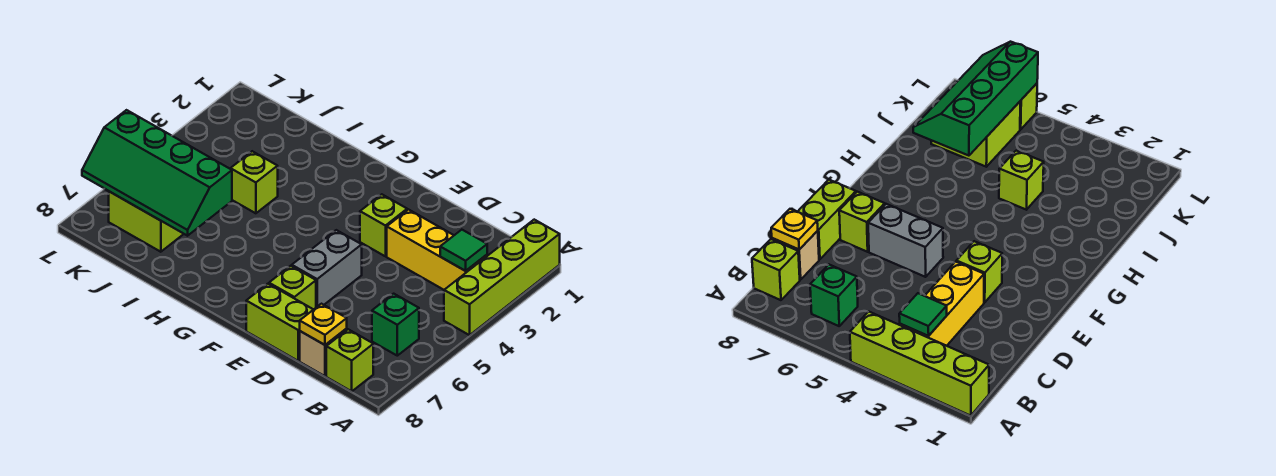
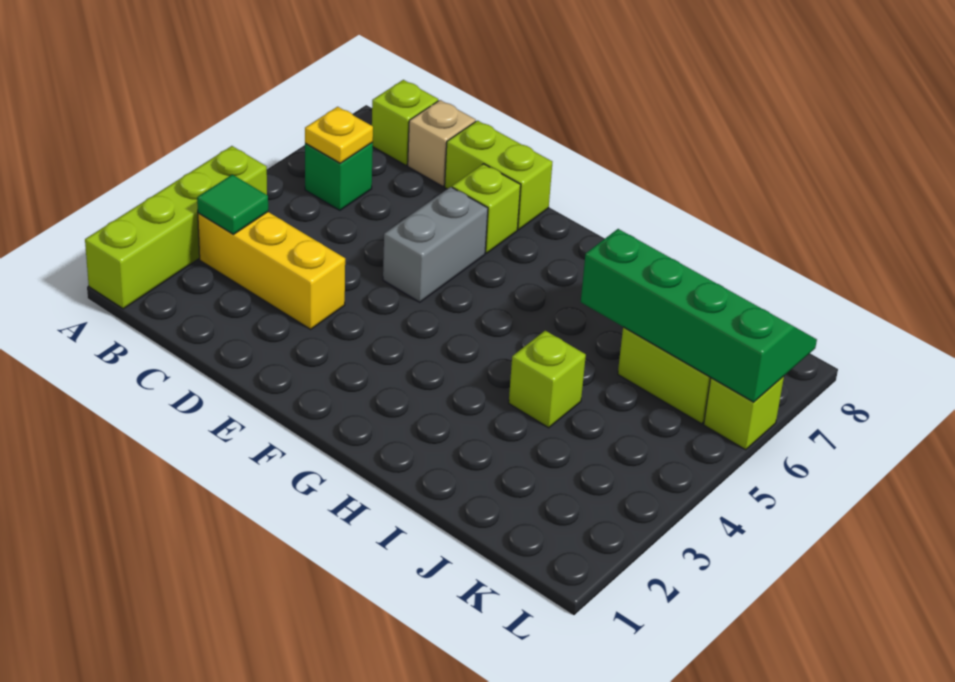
yellow plate C8 level 2 -> yellow plate B6 level 2
lime brick E3 level 1 -> none

